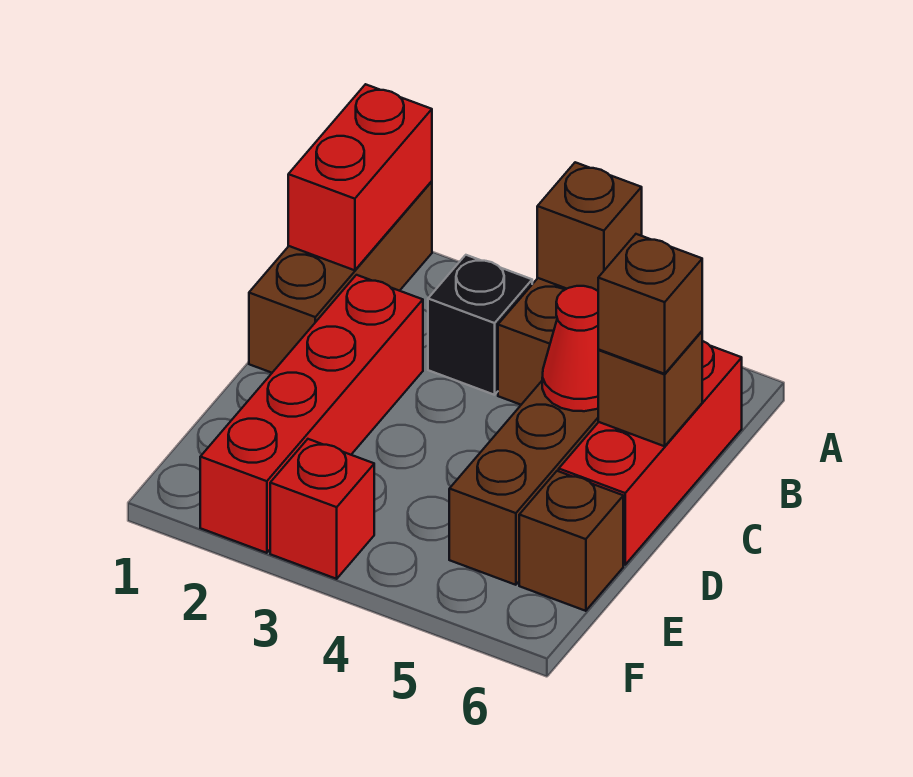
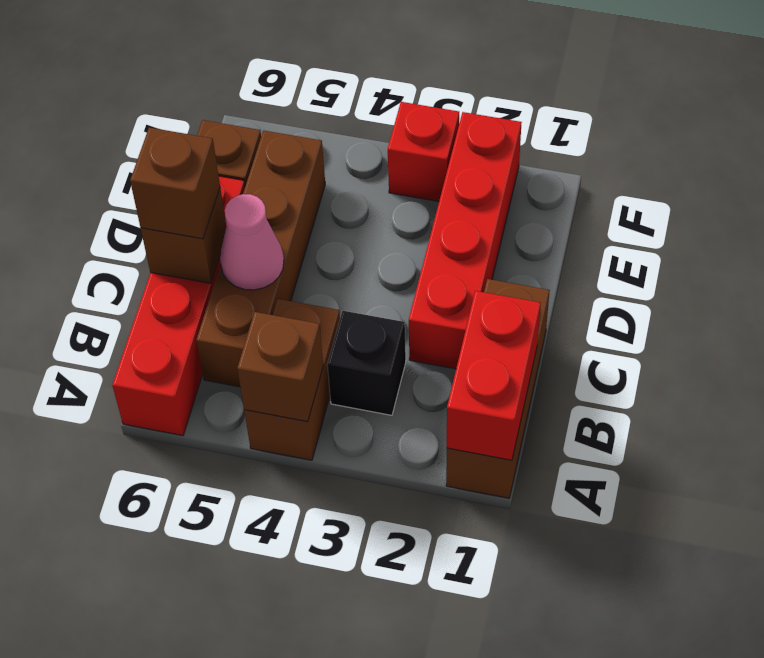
red brick B6:D6 level 1 -> red brick A6:D6 level 1
red cone C5 level 2 -> pink cone C5 level 2

